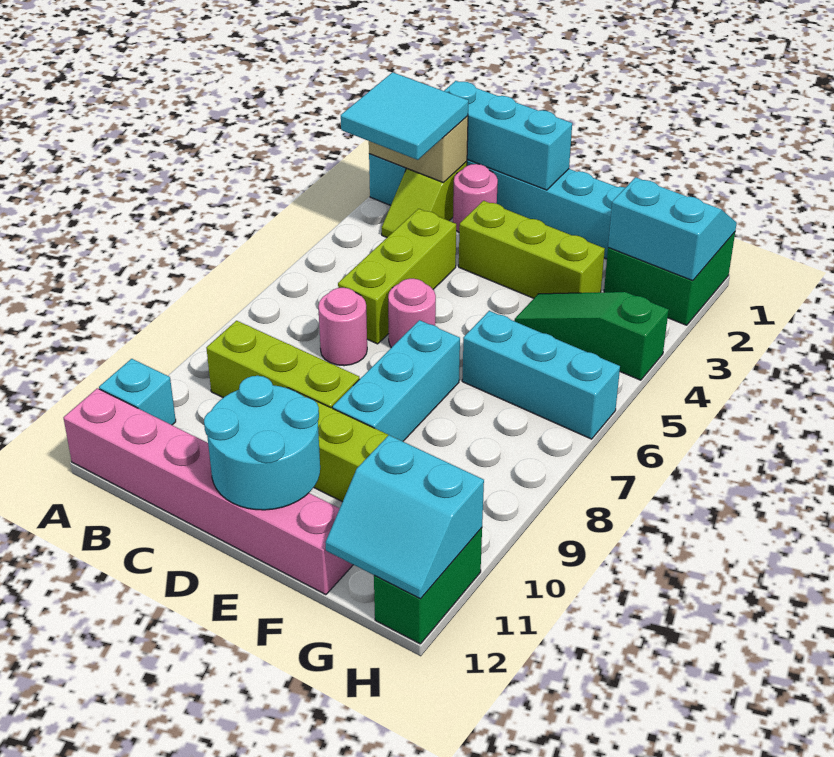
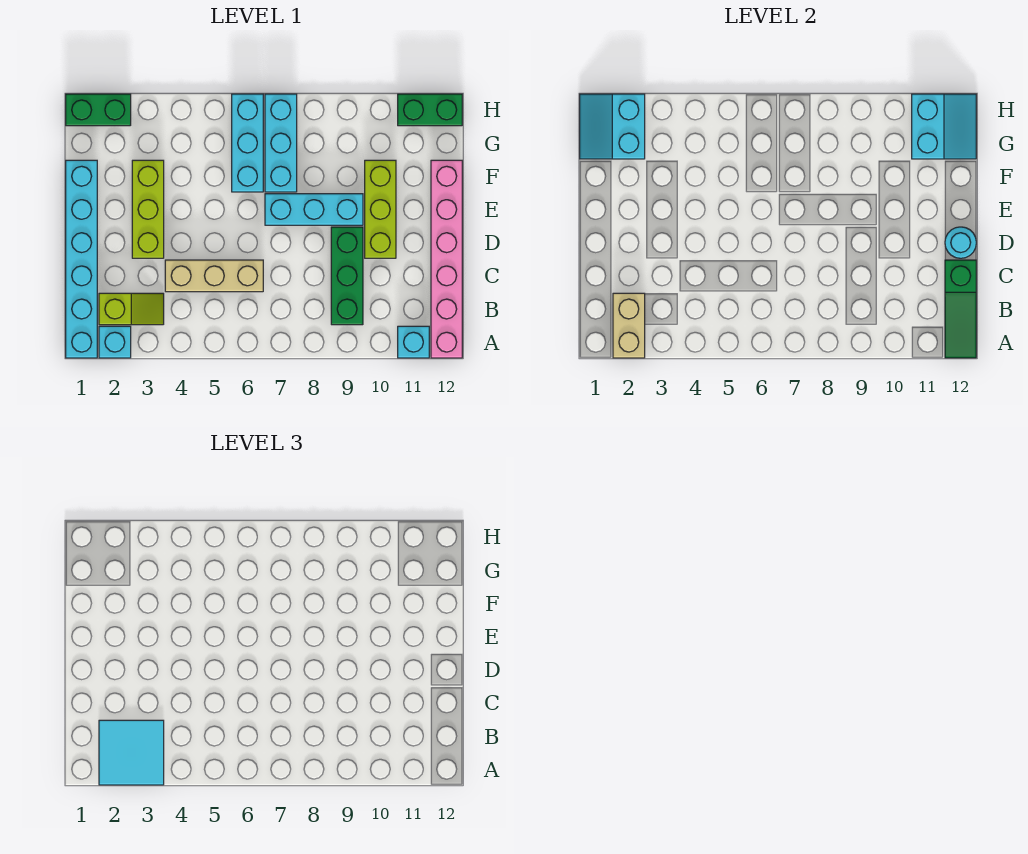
cyan brick B1:D1 level 2 -> cyan brick F7:H7 level 1
lime brick B9:D9 level 1 -> green brick B9:D9 level 1
pink round brick C2 level 1 -> none
lime brick C4:C6 level 1 -> tan brick C4:C6 level 1
pink round brick C7 level 1 -> none
pink round brick D6 level 1 -> none
cyan round brick D11:E12 level 2 -> cyan round brick D12 level 2
green slope F4:H4 level 1 top H -> green slope A12:C12 level 2 top C
green brick G1:H2 level 1 -> green brick H1:H2 level 1

